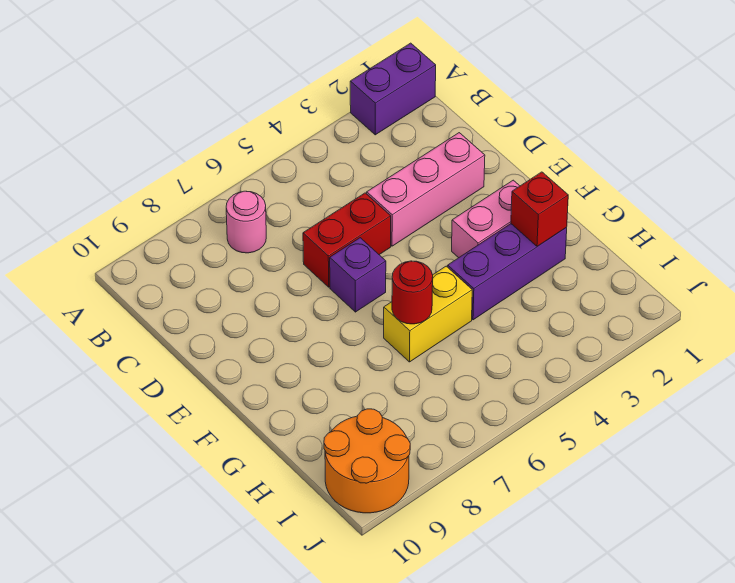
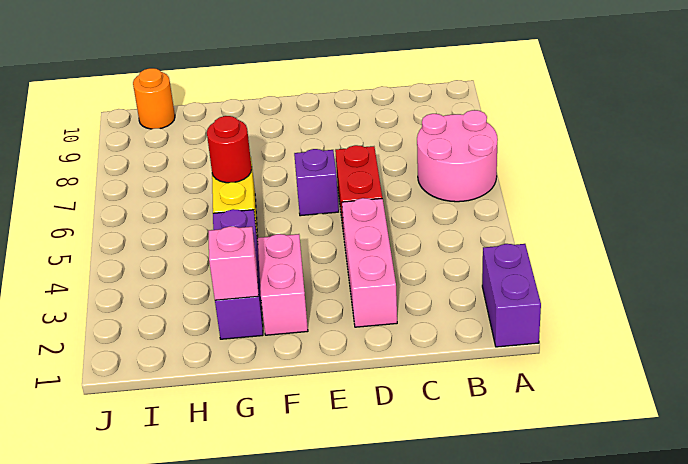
pink round brick B7 level 1 -> pink round brick A6:B7 level 1
red brick G2 level 2 -> pink brick G2 level 2
orange round brick I9:J10 level 1 -> orange round brick I10 level 1

